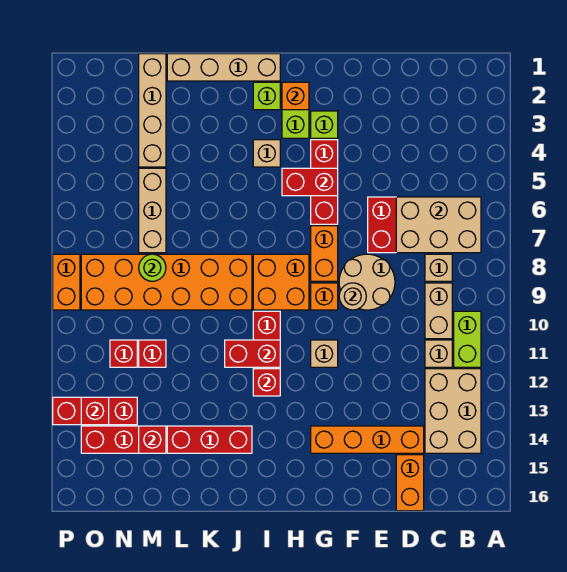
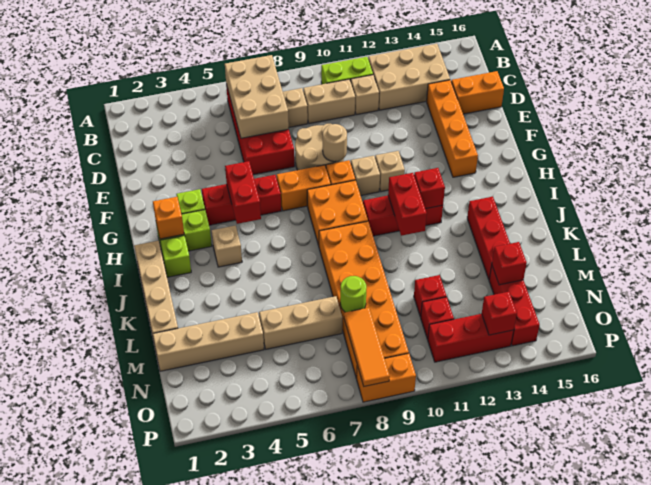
none -> tan brick G10 level 1
none -> orange tile N8:P8 level 2
red brick N13:P13 level 1 -> red brick O11:O13 level 1

